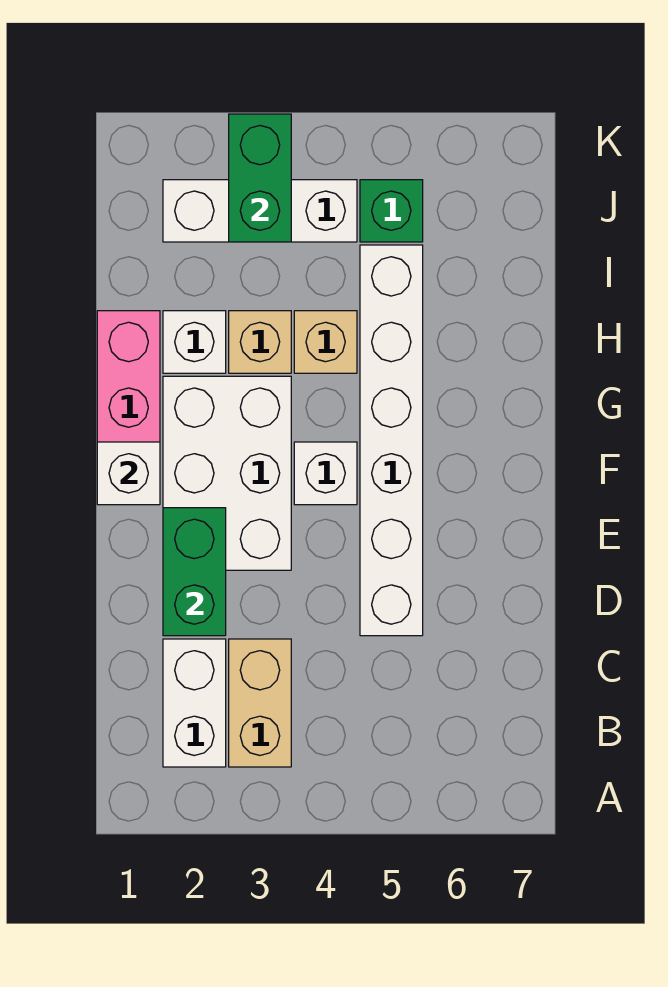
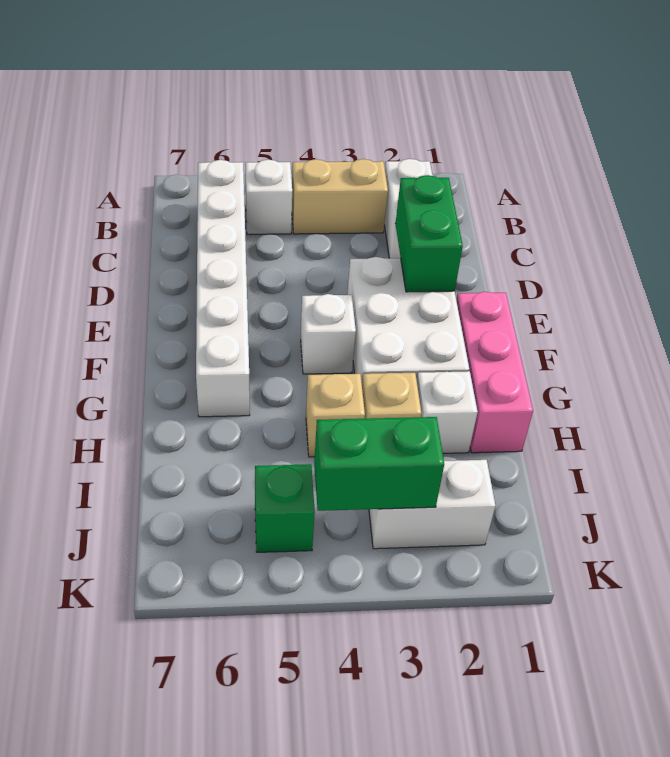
tan brick B3:C3 level 1 -> tan brick B3:B4 level 1
white brick D5:I5 level 1 -> white brick B6:G6 level 1
white brick F1 level 2 -> white brick B5 level 1
white brick J2:J4 level 1 -> white brick J2:J3 level 1
green brick J3:K3 level 2 -> green brick J3:J4 level 2

